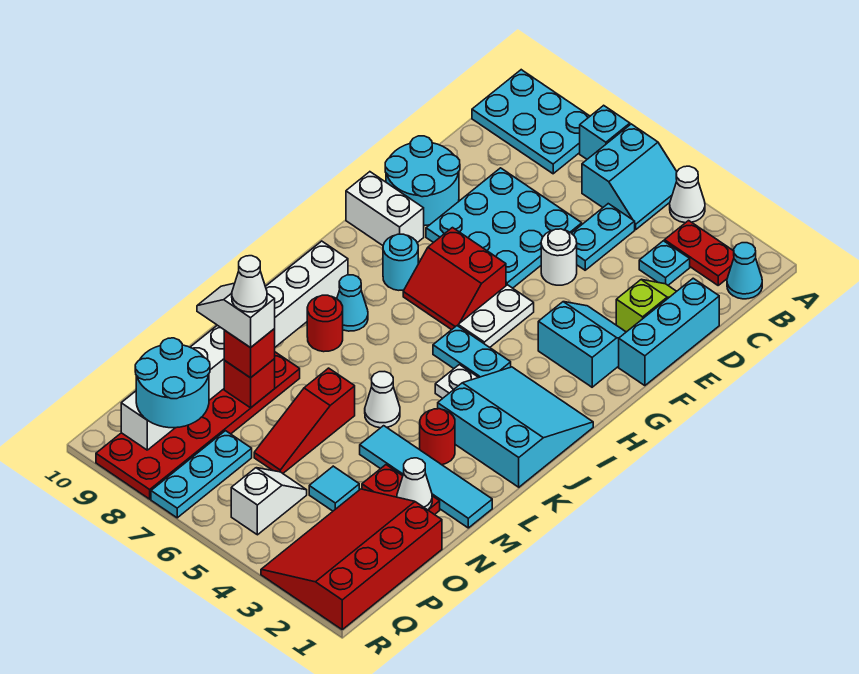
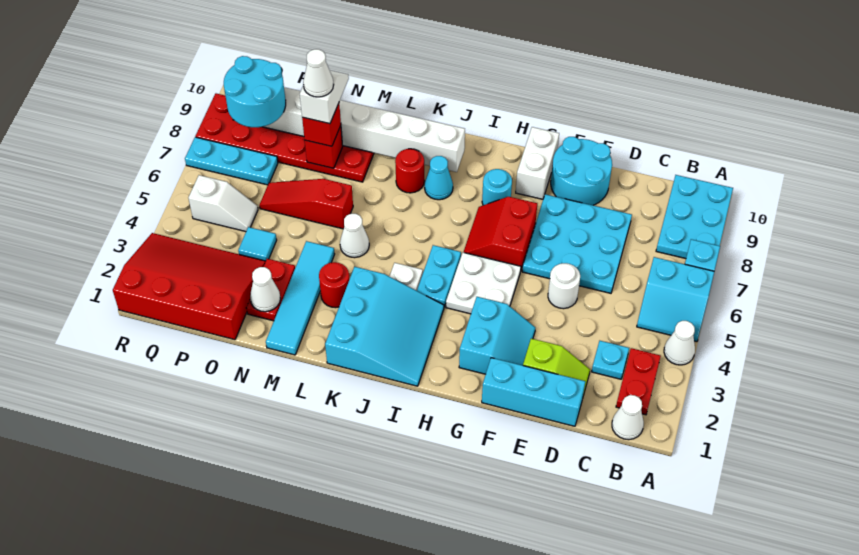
cyan cone B1 level 1 -> white cone B1 level 1
cyan plate C5:D5 level 1 -> none
white plate G5:H5 level 1 -> white plate G4:H5 level 1

